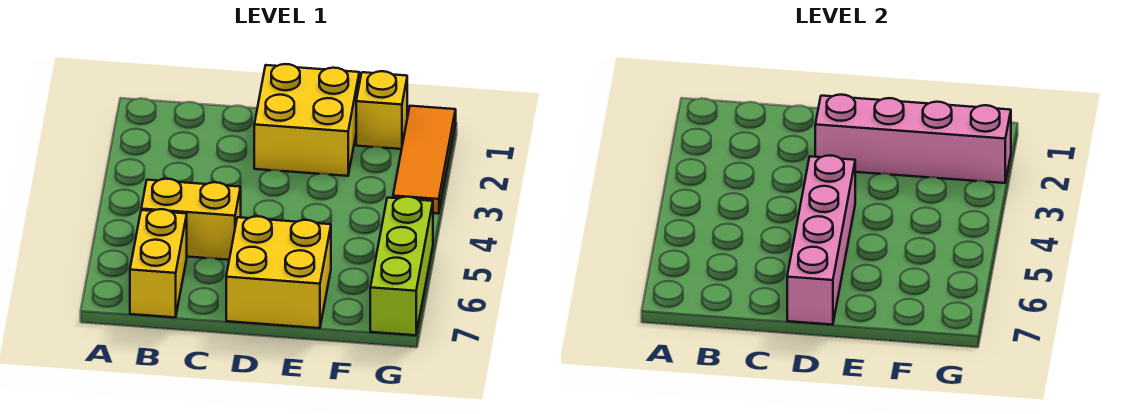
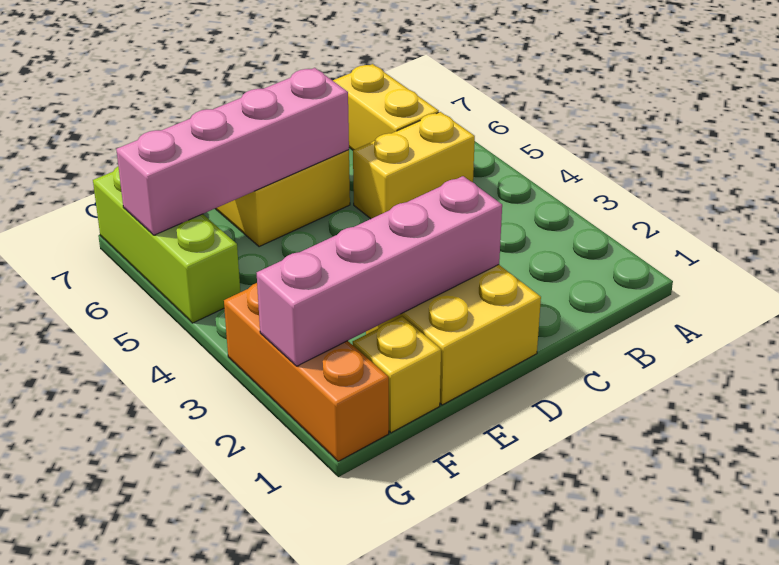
pink brick D4:D7 level 2 -> pink brick D6:G6 level 2
orange tile G1:G3 level 1 -> orange brick G1:G3 level 1

